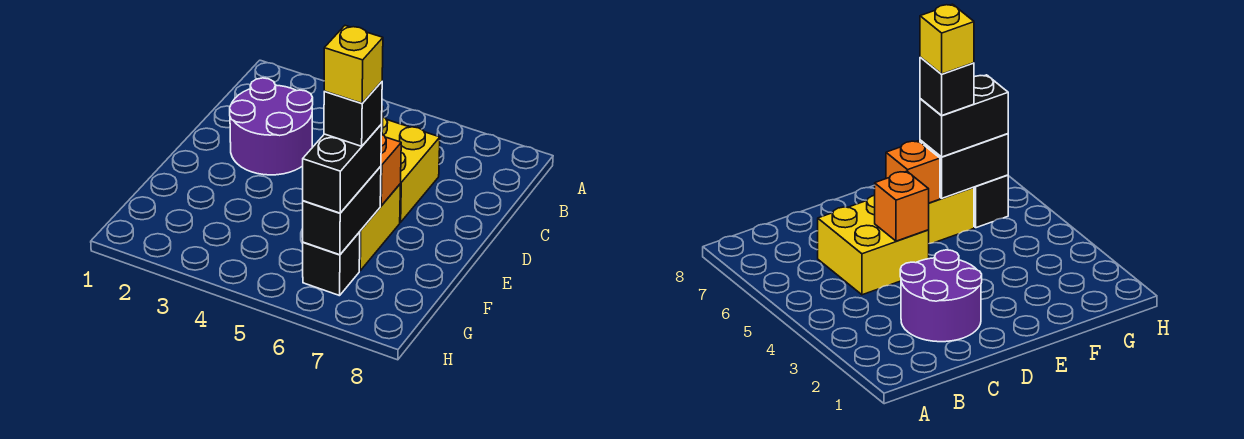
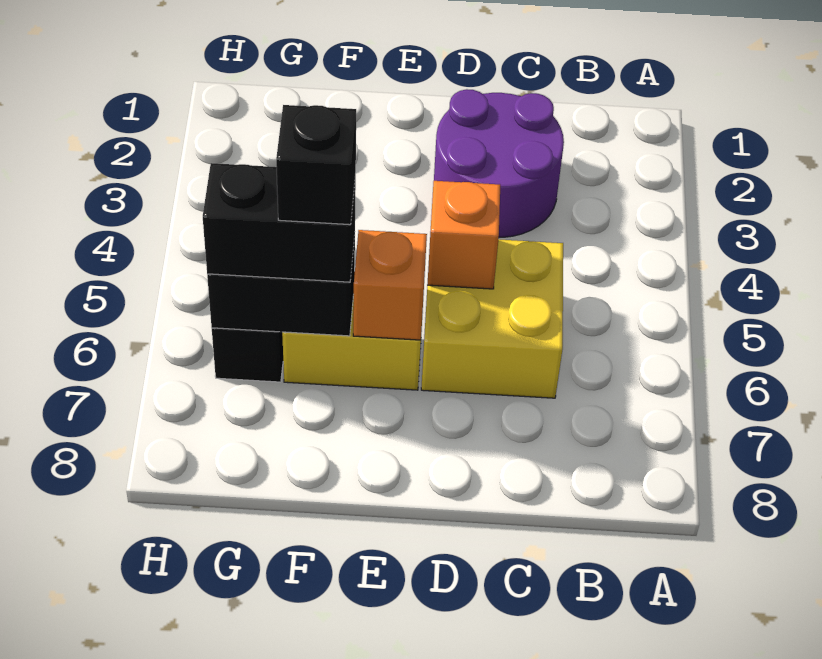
yellow brick F6 level 5 -> none

